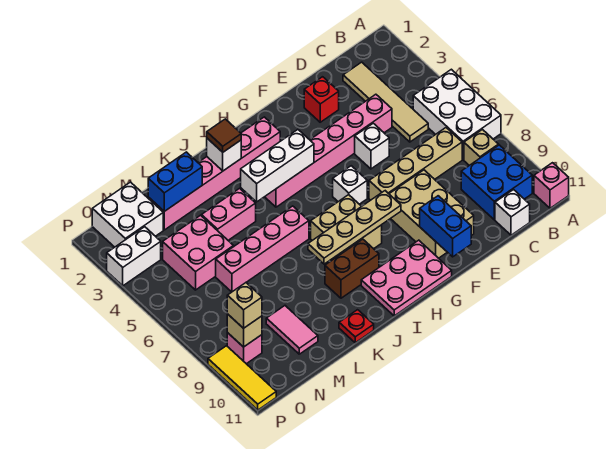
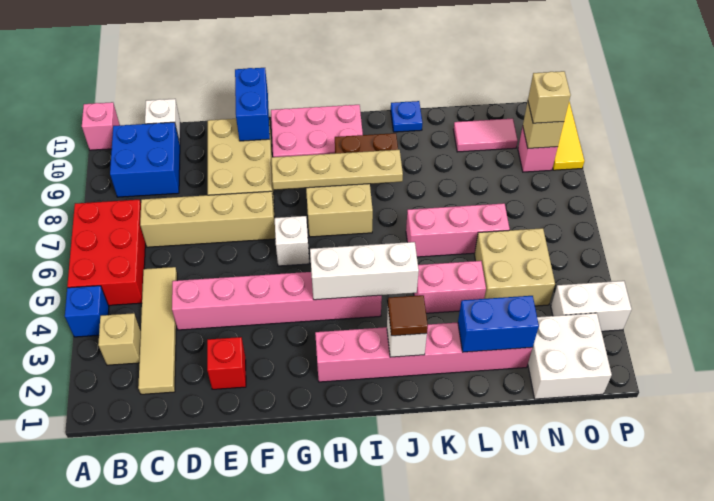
none -> blue brick A4 level 1
white brick A5:B7 level 1 -> red brick A5:B7 level 1
tan brick B8 level 1 -> tan brick B3 level 1
white brick E5 level 1 -> none
pink brick J6:M6 level 1 -> pink brick K6:M6 level 1
red plate K11 level 1 -> blue plate K11 level 1
pink brick M4:N5 level 1 -> tan brick M4:N5 level 1
pink tile M9:M10 level 1 -> pink tile M10:N10 level 1

